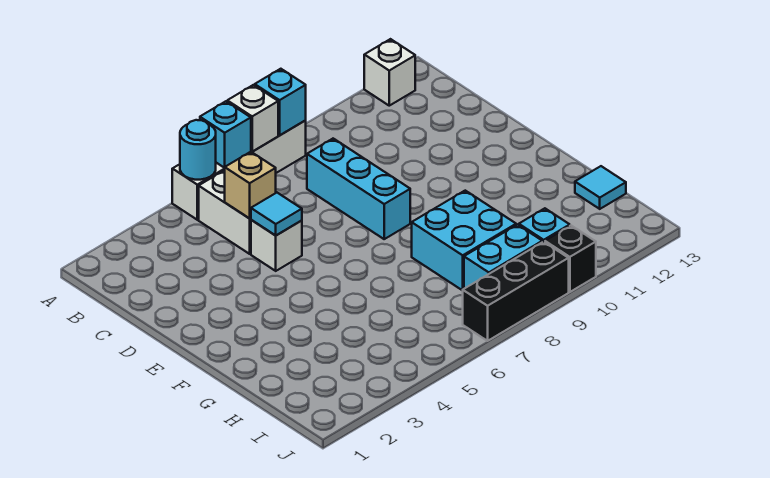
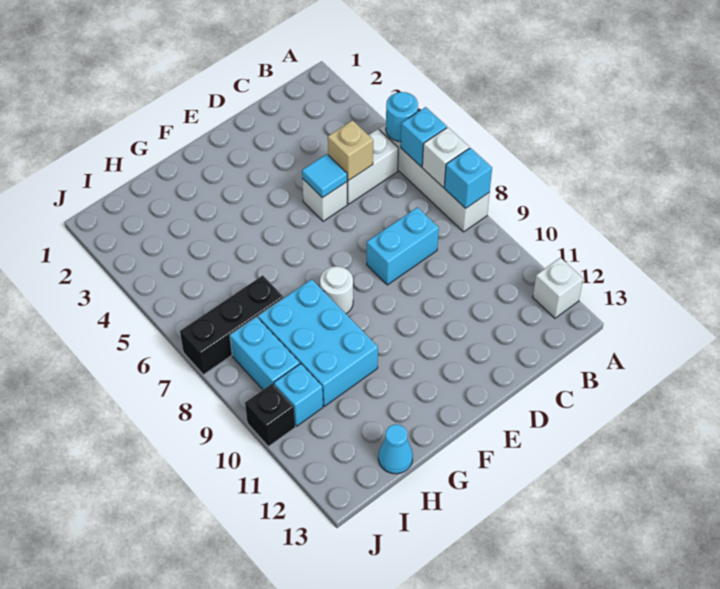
cyan brick C8:E8 level 1 -> cyan brick C8:D8 level 1
none -> white round brick F8 level 1
cyan brick G8:H9 level 1 -> cyan brick G8:H10 level 1
cyan tile H13 level 1 -> cyan cone H13 level 1
black brick J7:J9 level 1 -> black brick H7:J7 level 1

